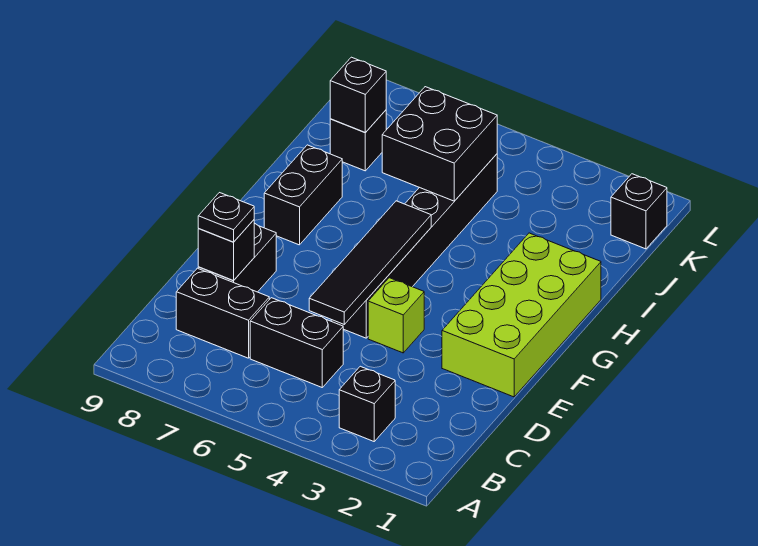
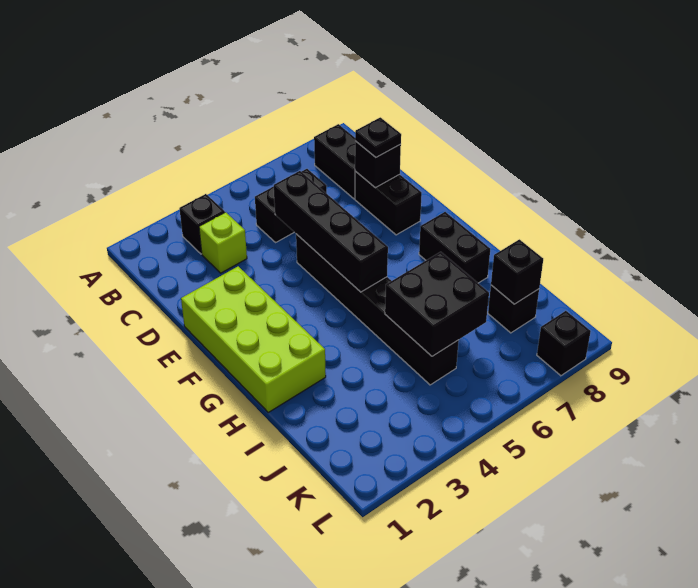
black brick C7:C8 level 1 -> black brick B8:C8 level 1
black tile D5:G5 level 2 -> black brick D5:G5 level 2
lime brick E4 level 1 -> lime brick C3 level 1
black brick K1 level 1 -> black brick L8 level 1

